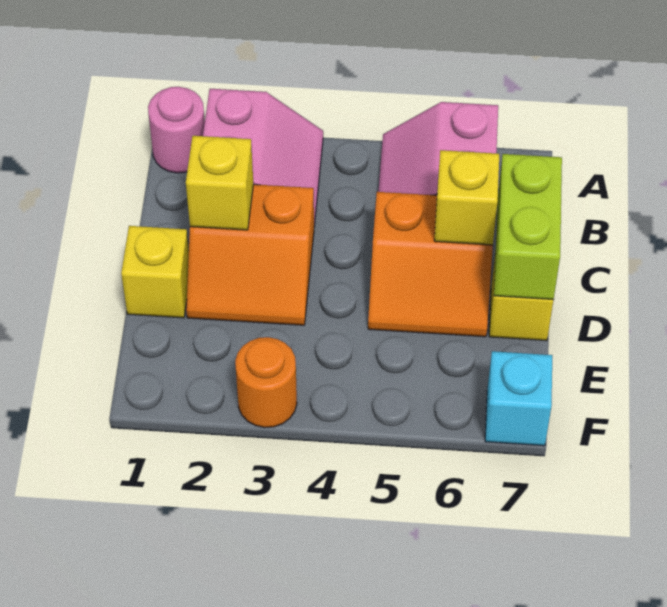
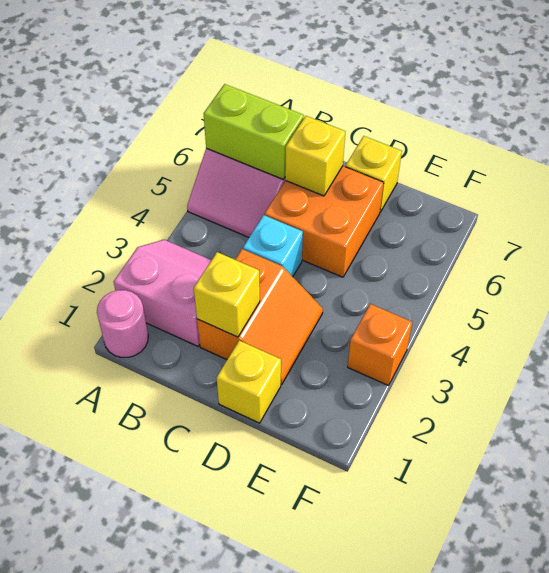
orange slope C5:D6 level 1 top C -> orange brick C5:D6 level 1
lime brick C7:D7 level 2 -> lime brick A6:B6 level 2
orange round brick F3 level 1 -> orange brick F3 level 1
cyan brick F7 level 1 -> cyan brick C4 level 1

